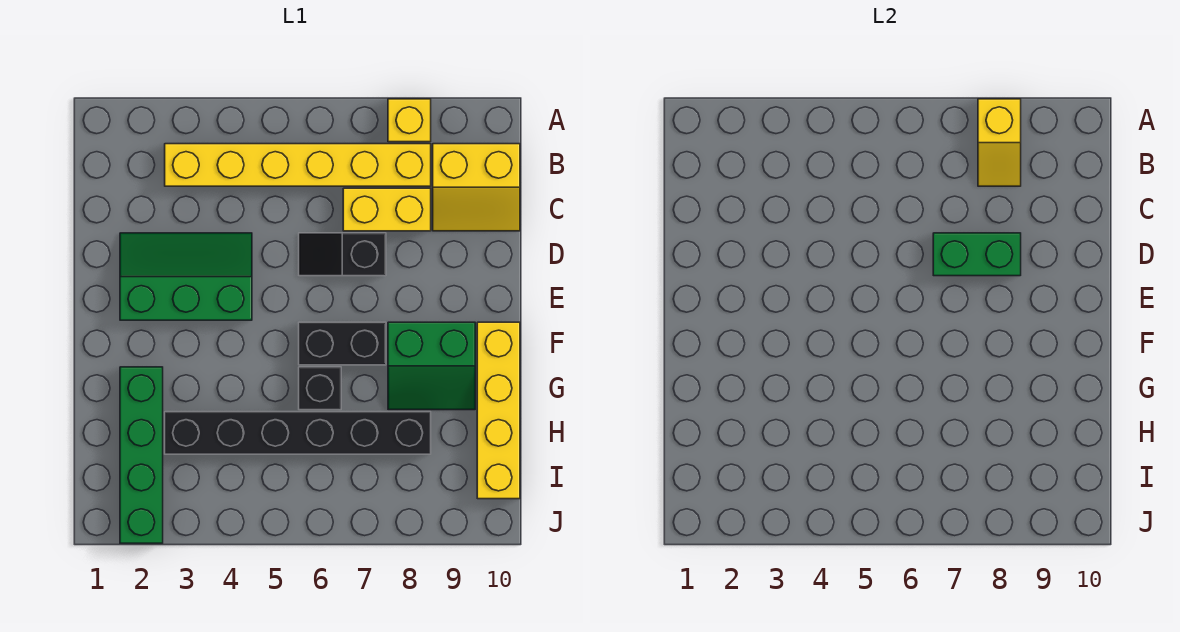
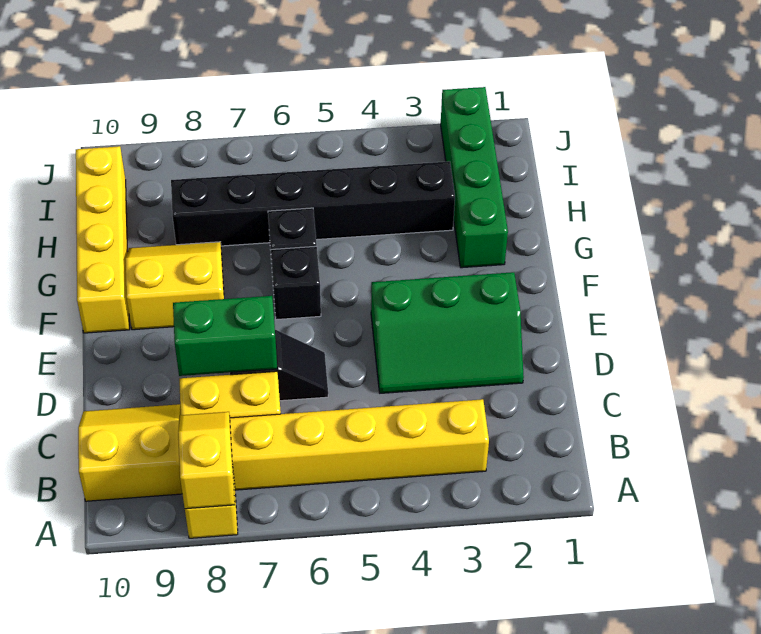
black brick F6:F7 level 1 -> black brick F6 level 1
green slope F8:G9 level 1 top F -> yellow slope F8:G9 level 1 top F

